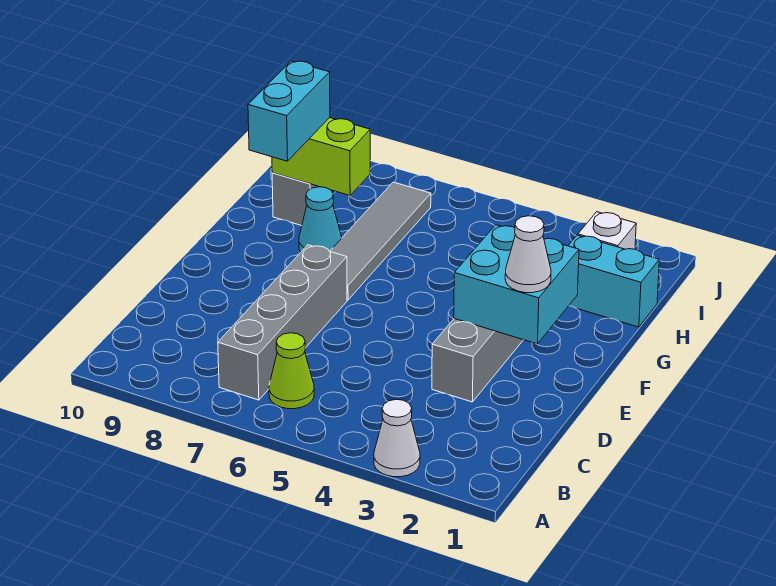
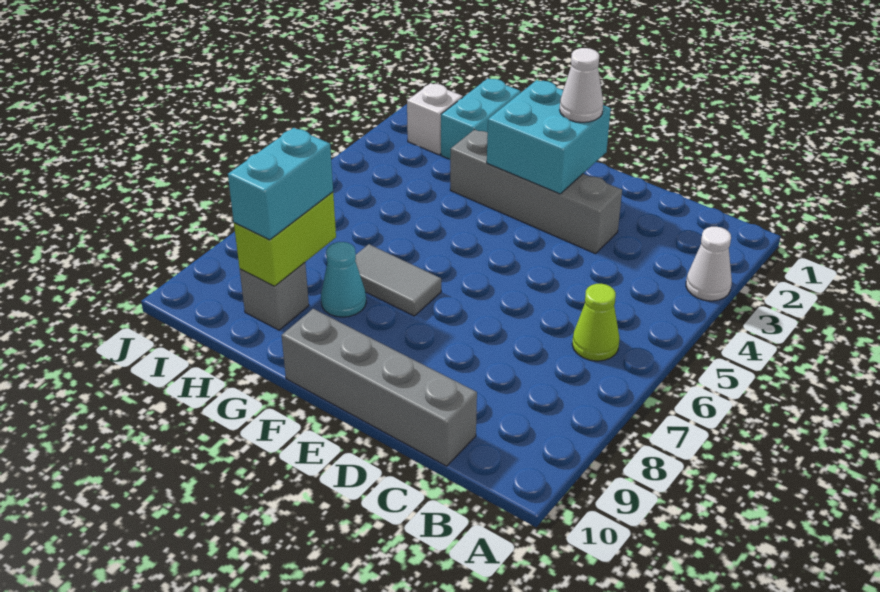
grey brick B7:E7 level 1 -> grey brick C10:F10 level 1
grey tile F7:I7 level 1 -> grey tile F7:G7 level 1
cyan brick G9:H9 level 3 -> cyan brick H8:H9 level 3

